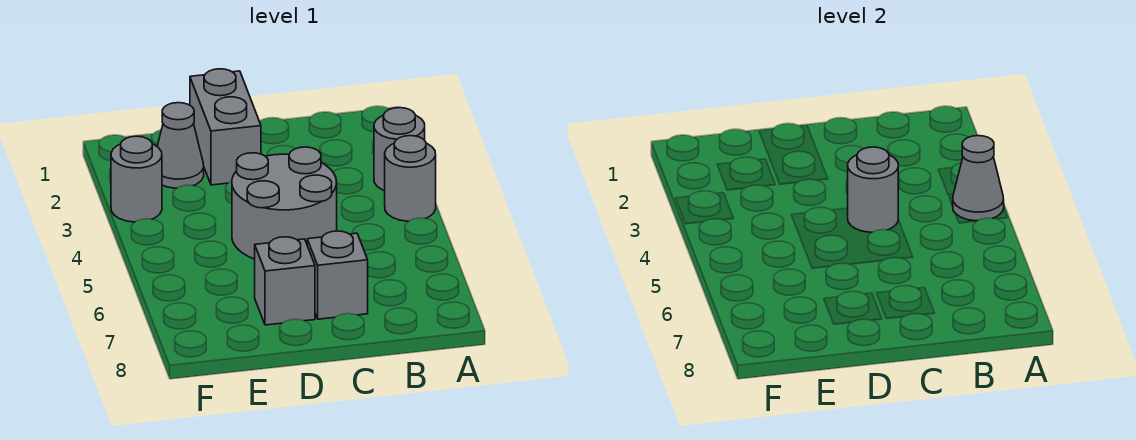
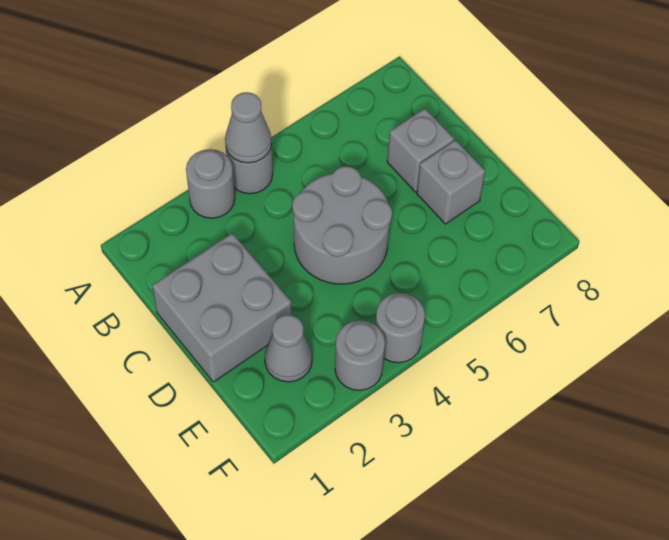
grey round brick C4 level 2 -> grey round brick F4 level 1
grey brick D1:D2 level 1 -> grey brick C1:D2 level 1

